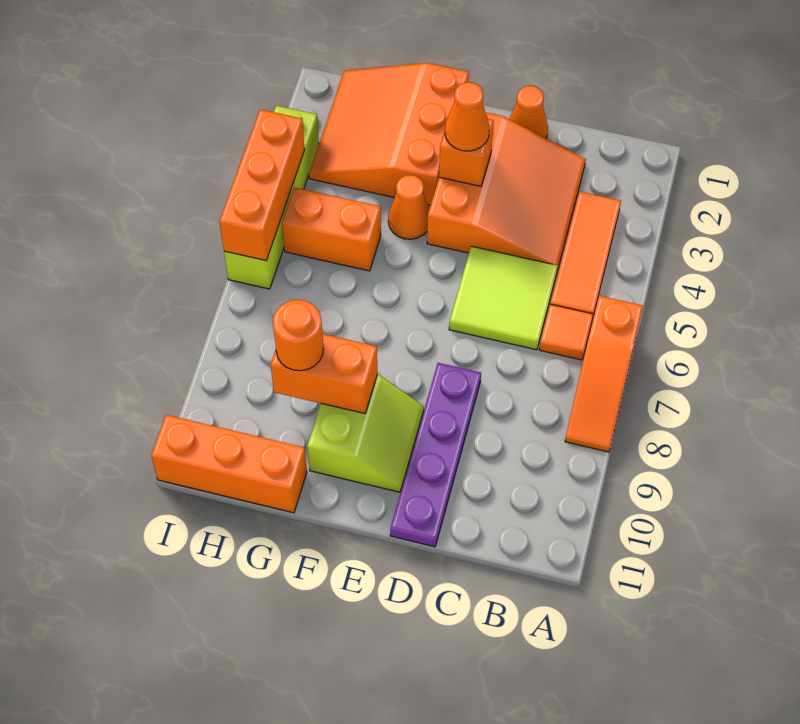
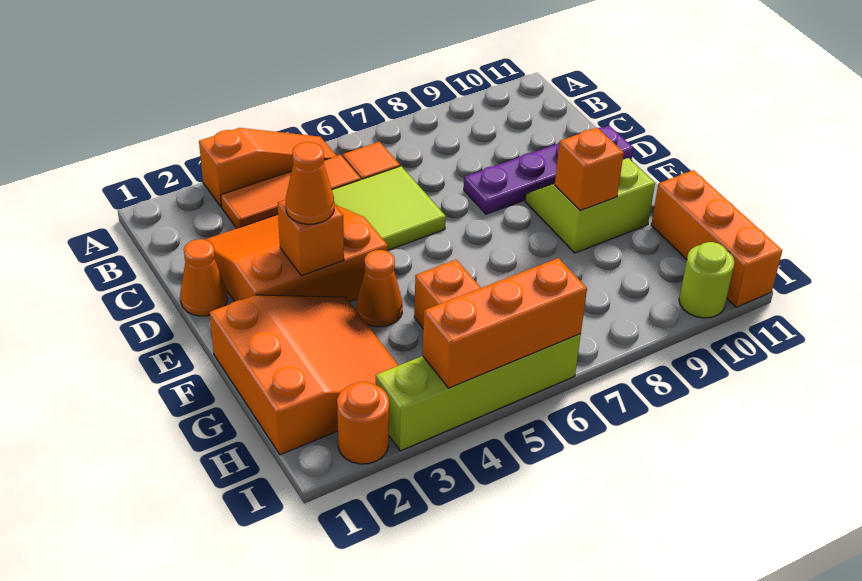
orange slope A6:A8 level 1 top 6 -> orange slope A3:A5 level 1 top 3
orange slope F1:H3 level 1 top F -> orange slope F1:H3 level 1 top 1
orange brick F9:G9 level 2 -> orange brick F9 level 2
orange round brick G9 level 3 -> orange round brick I2 level 1
none -> lime round brick I10 level 1

